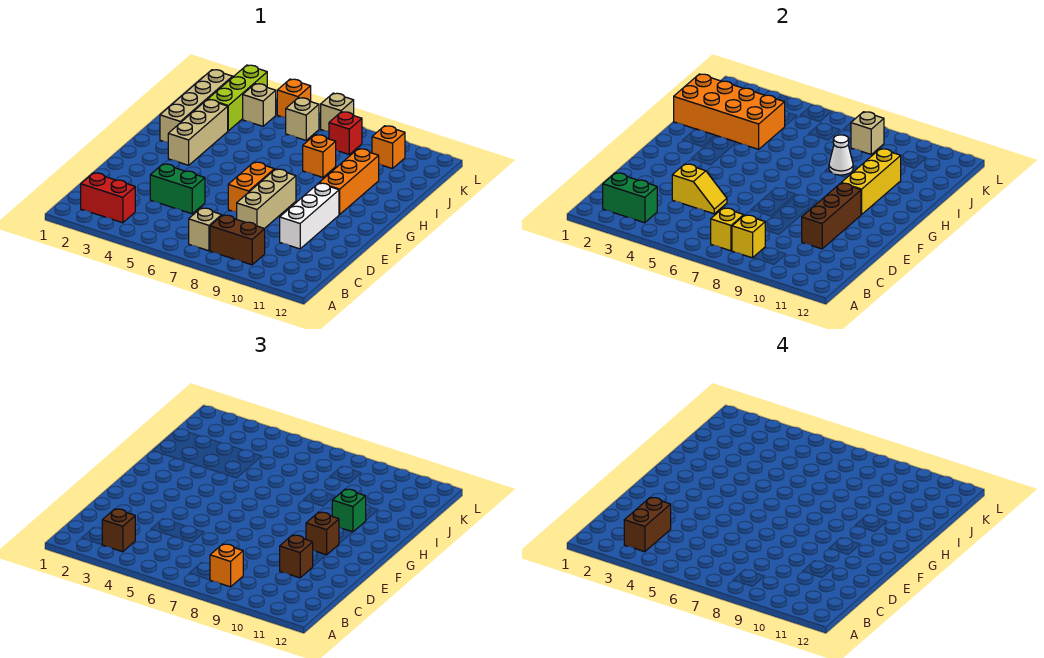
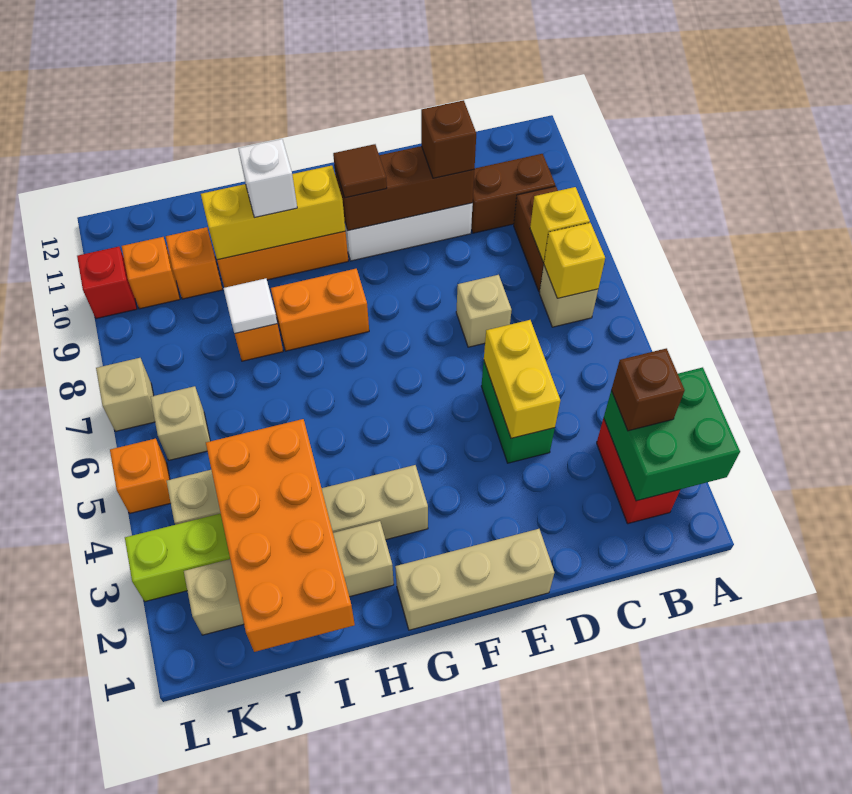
green brick B2:B3 level 2 -> green brick A2:B3 level 2
brown brick B3:C3 level 4 -> brown brick B10:C10 level 1
orange brick B8 level 3 -> orange brick J10 level 1
yellow slope D4:D5 level 2 top 4 -> yellow brick D4:D5 level 2
tan brick D8:F8 level 1 -> tan brick E1:G1 level 1
orange brick E7:F7 level 1 -> orange brick G8:H8 level 1
brown brick F10 level 3 -> brown tile F10 level 3
green brick H10 level 3 -> white brick H10 level 3
white cone I8 level 2 -> white tile I8 level 2
red brick K8 level 1 -> red brick L10 level 1
tan brick K8 level 2 -> tan brick D7 level 1

